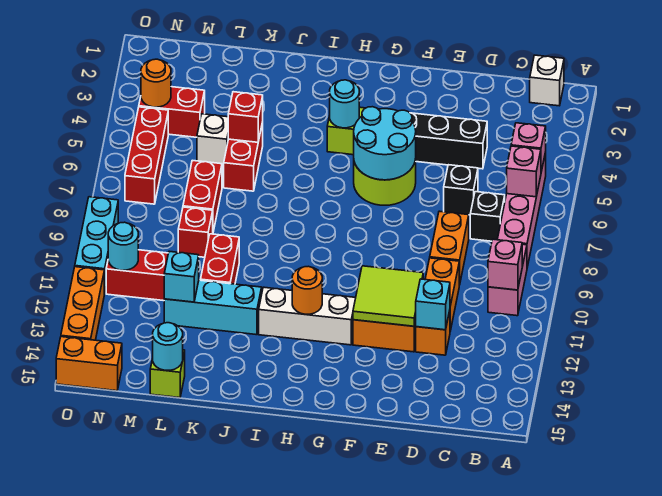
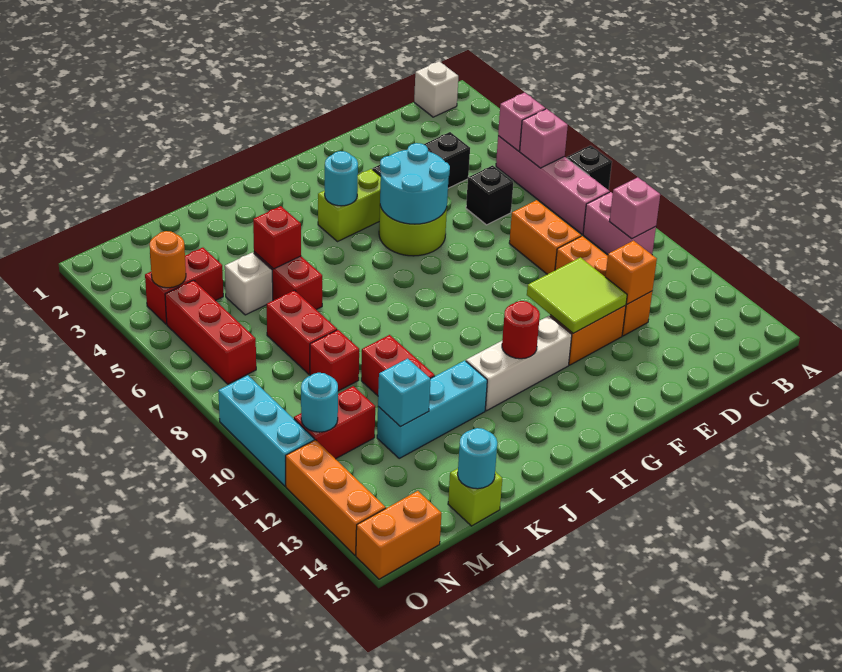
black brick C7 level 1 -> black brick A7 level 1
cyan brick D12 level 2 -> orange brick D12 level 2
orange round brick H12 level 2 -> red round brick H12 level 2

